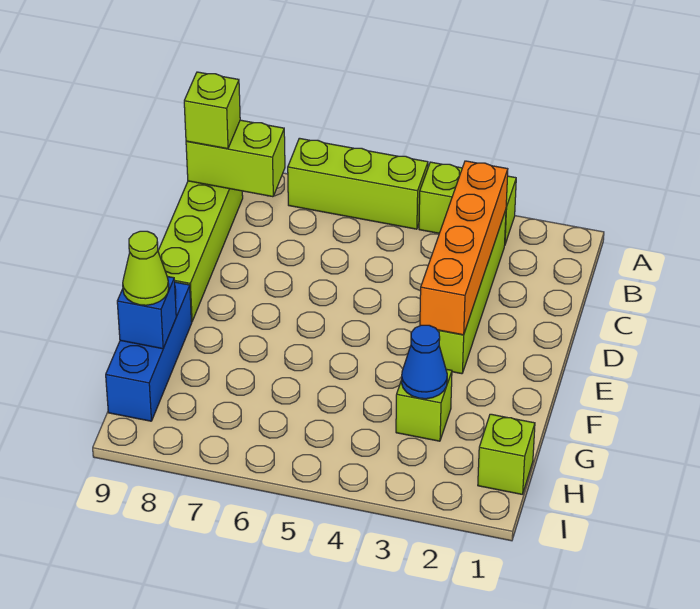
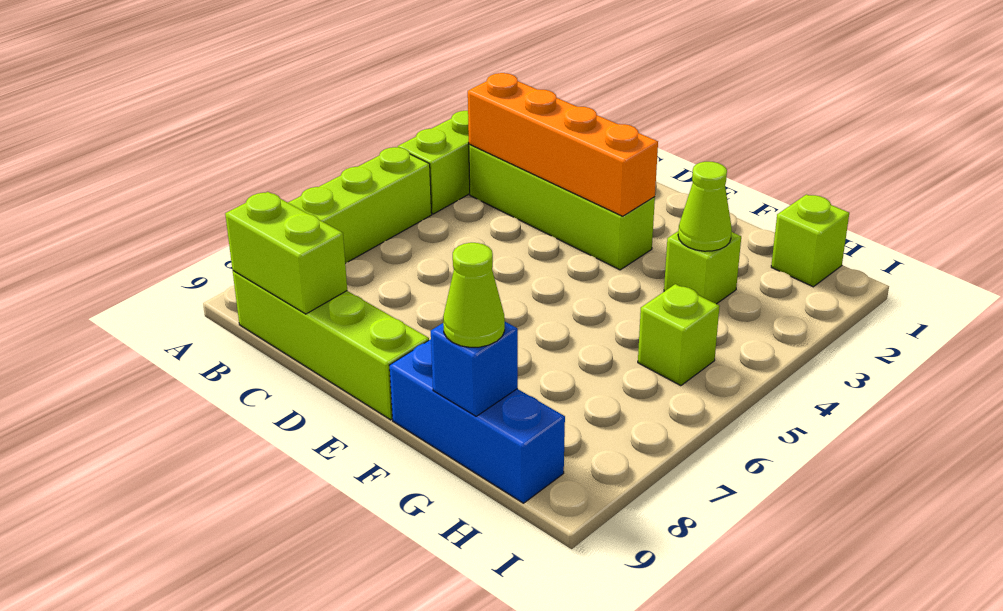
lime brick B8:B9 level 2 -> lime brick B9:C9 level 2
lime brick B9 level 3 -> lime brick H5 level 1
blue cone G3 level 2 -> lime cone G3 level 2

